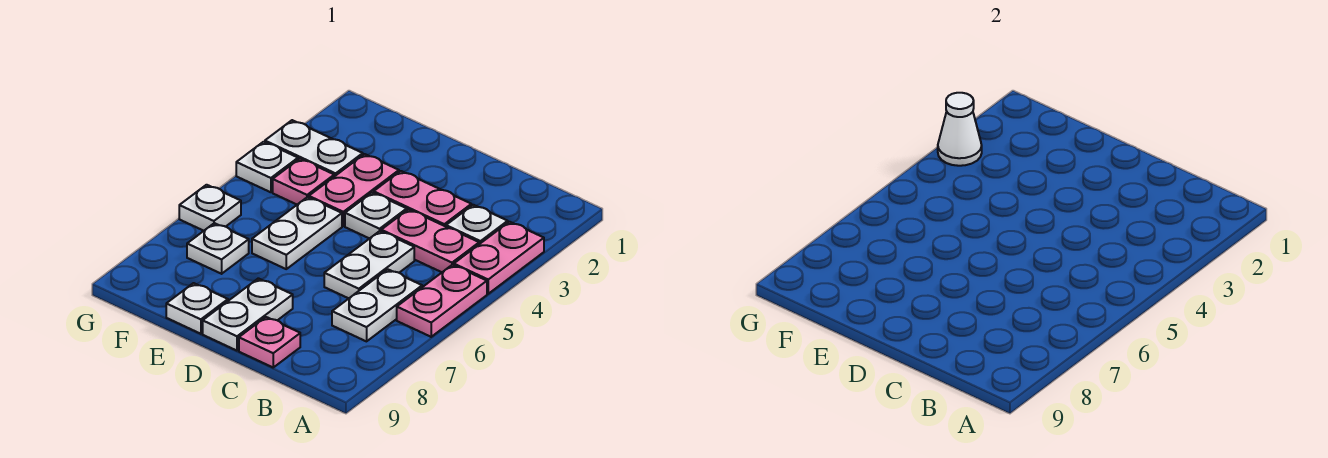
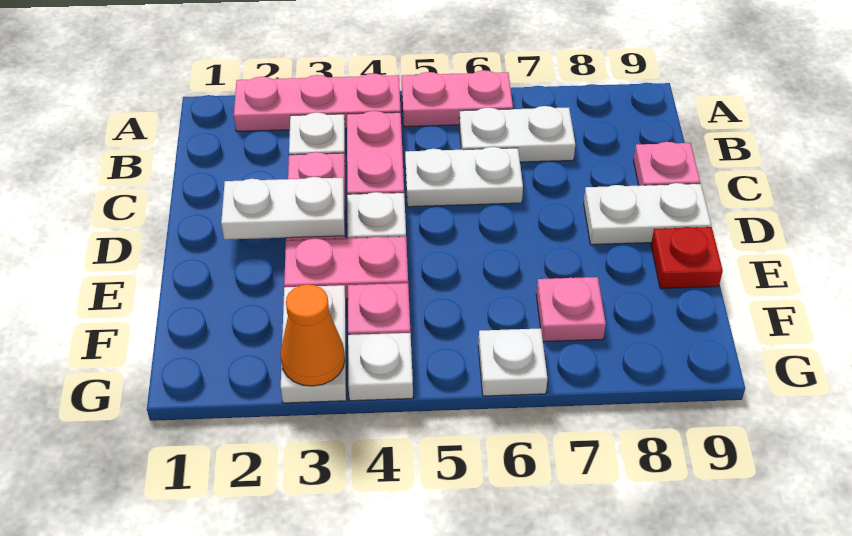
pink plate A3:A4 level 1 -> pink plate A2:A4 level 1
white plate E5:E6 level 1 -> white plate D2:D3 level 2
white plate E9 level 1 -> red plate E9 level 1
white plate F7 level 1 -> pink plate F7 level 1
white cone G3 level 2 -> orange cone G3 level 2

